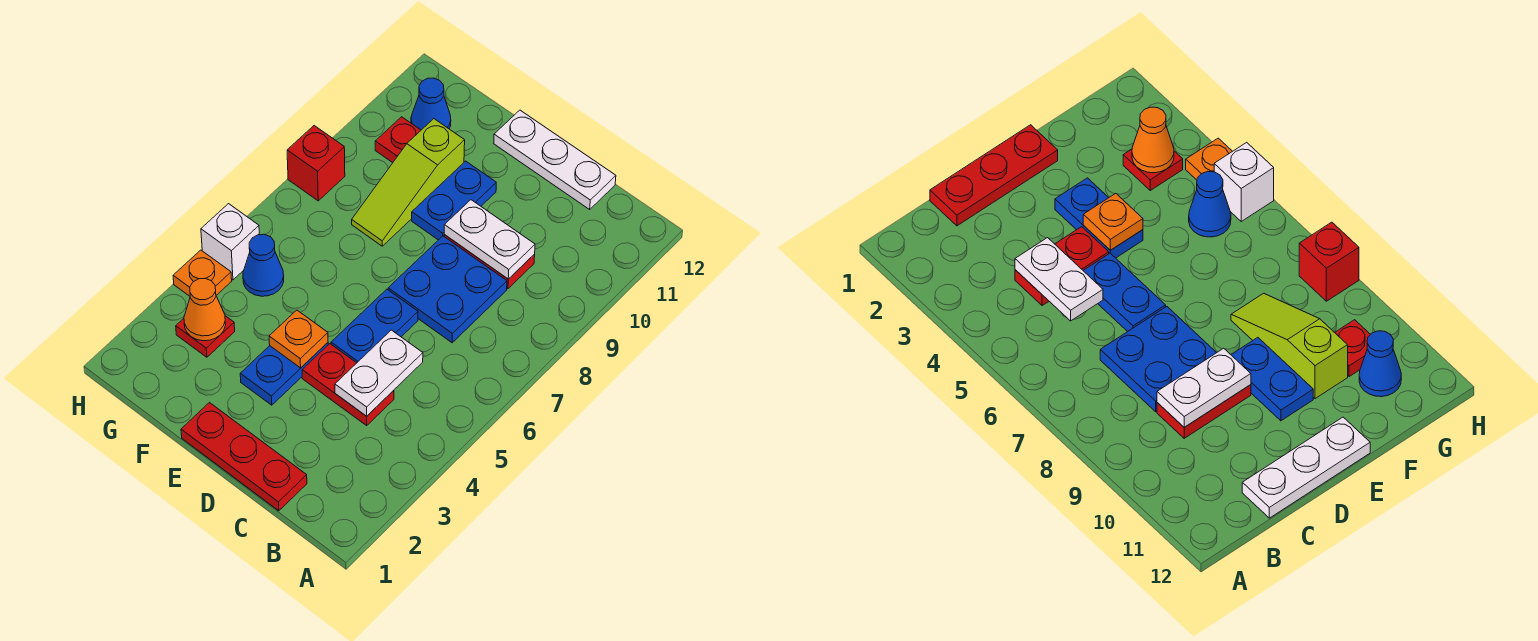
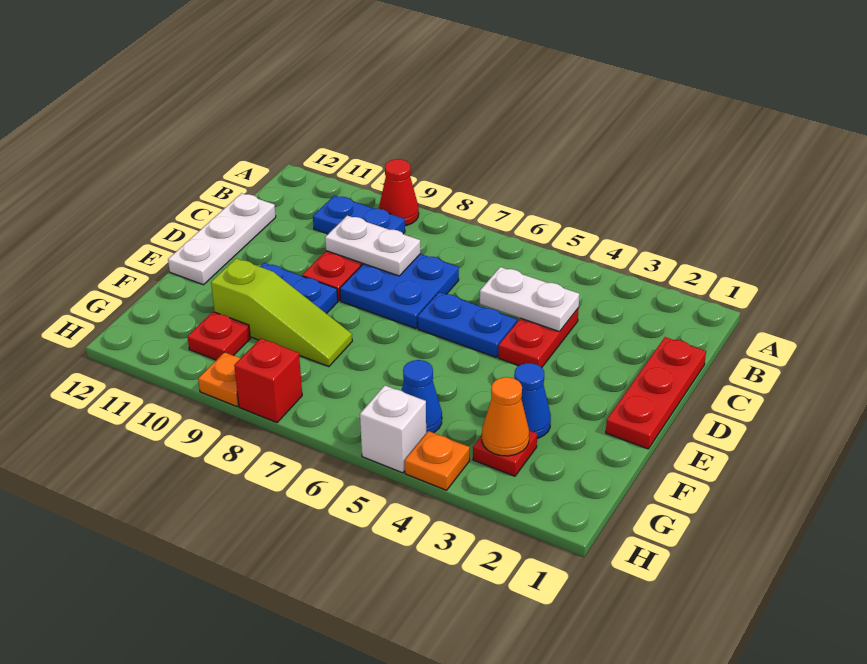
none -> red cone A9 level 1
white plate C9:D9 level 2 -> white plate C8:C9 level 2
blue plate E3:E4 level 1 -> blue plate B9:B10 level 1
orange plate E4 level 2 -> orange plate H9 level 1
blue cone G11 level 1 -> blue cone F3 level 1

